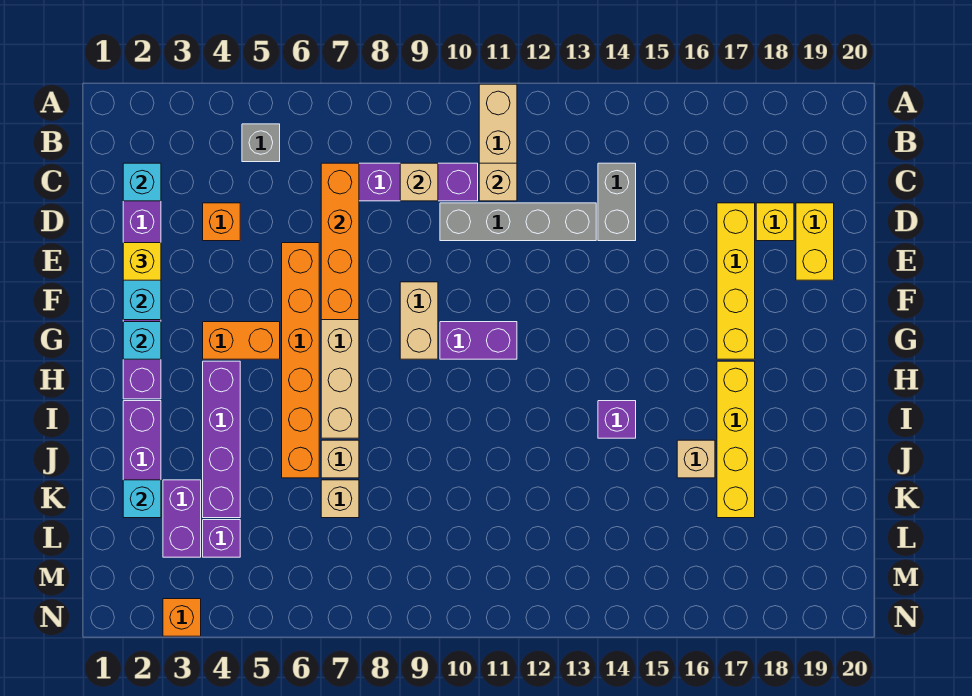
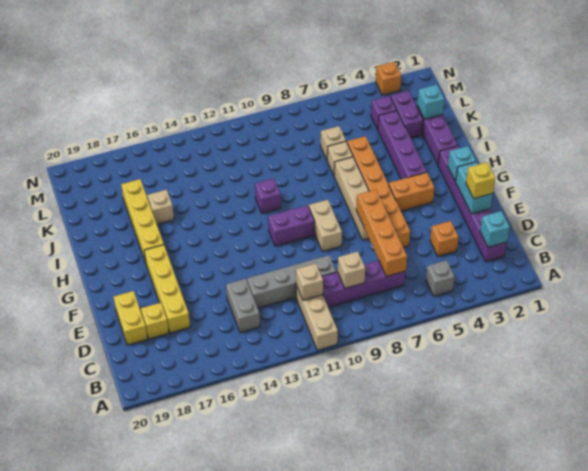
purple brick I14 level 1 -> purple brick I11 level 1

